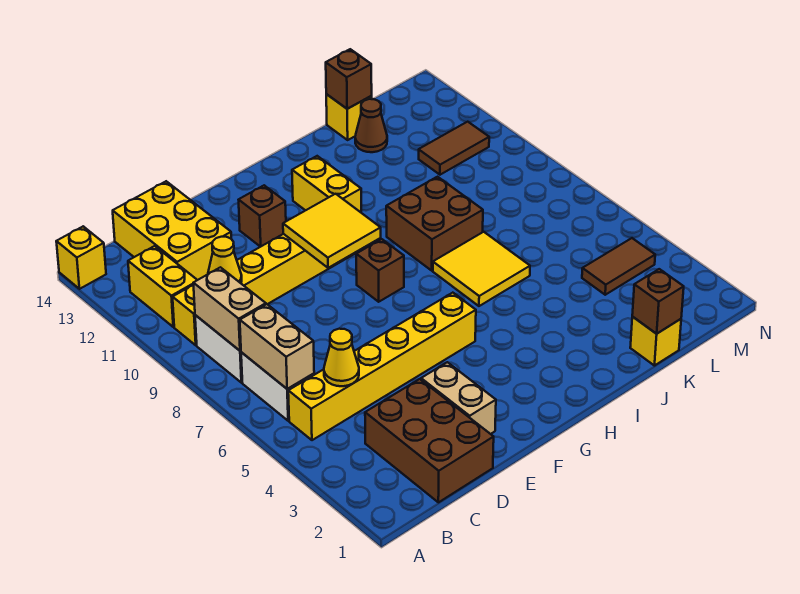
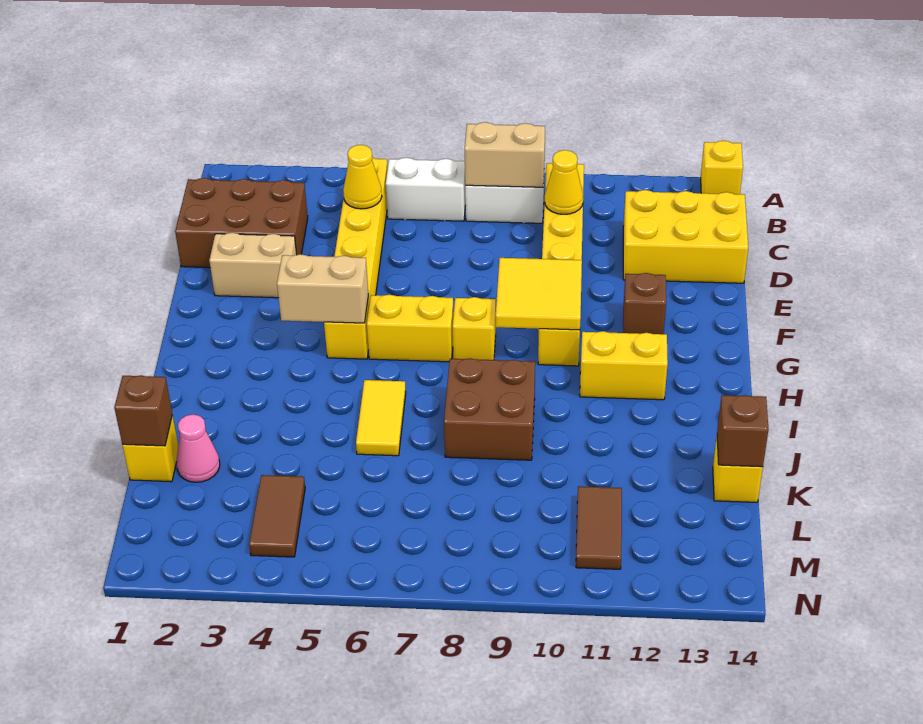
tan brick B6:B7 level 2 -> tan brick G4:G5 level 2
yellow brick B11:B12 level 1 -> yellow brick G6:G7 level 1
brown brick G8 level 1 -> yellow brick G8 level 1
yellow tile I6:J7 level 1 -> yellow tile I6:J6 level 1
none -> pink cone K2 level 1
brown cone K13 level 1 -> none

